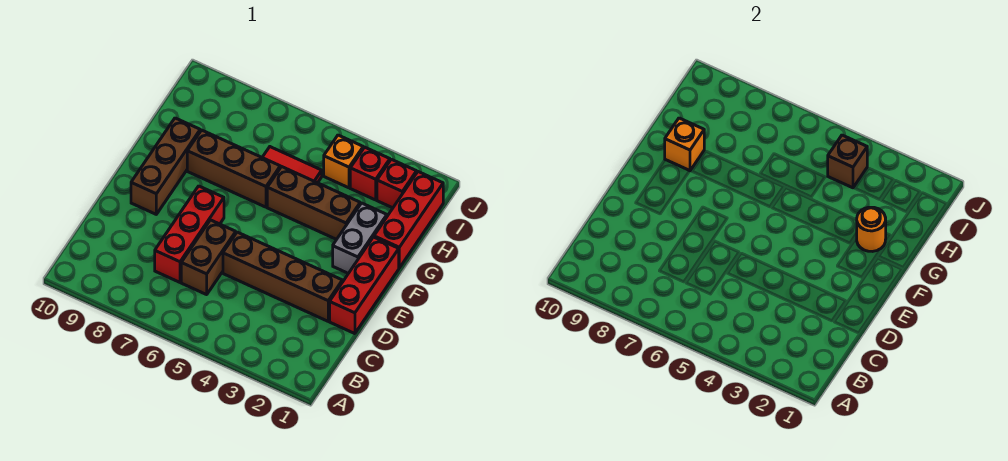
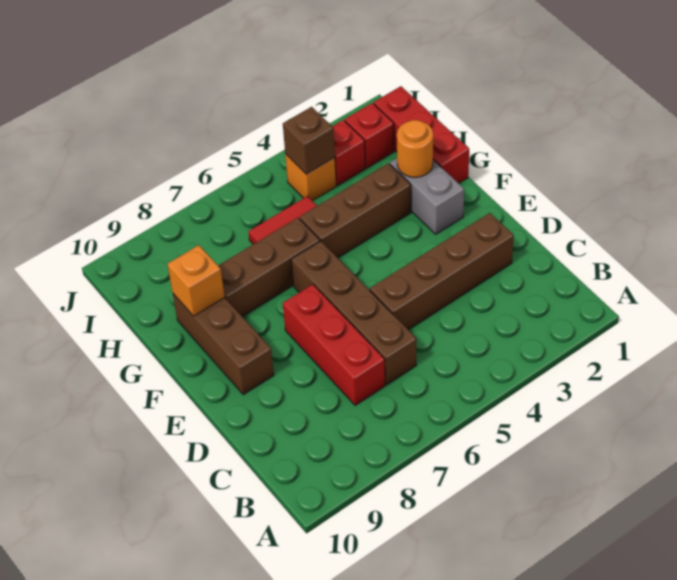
brown brick C6:D6 level 1 -> brown brick C6:F6 level 1
red brick D1:F1 level 1 -> none

